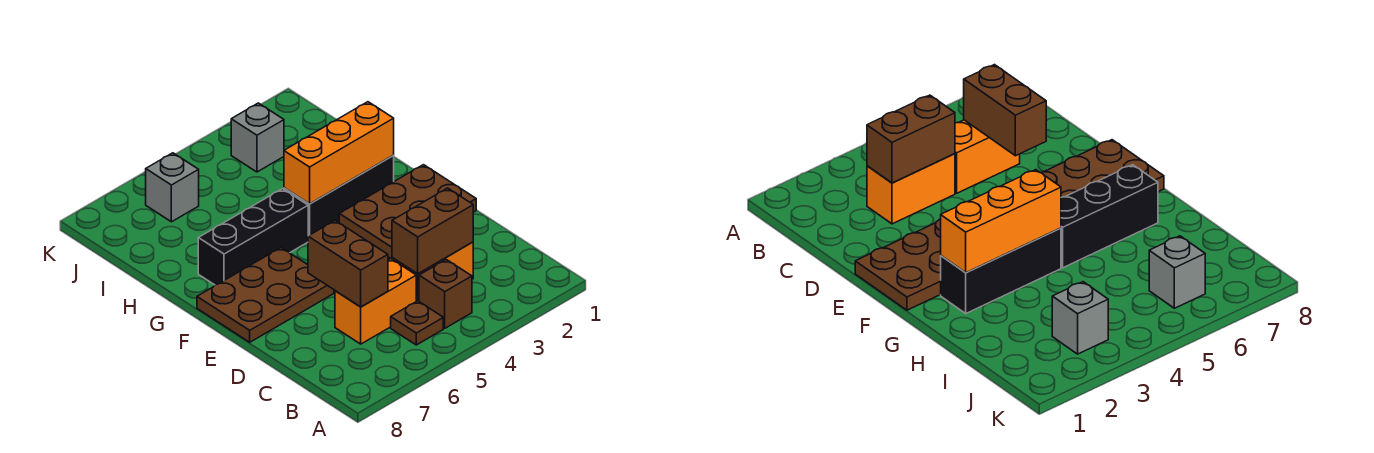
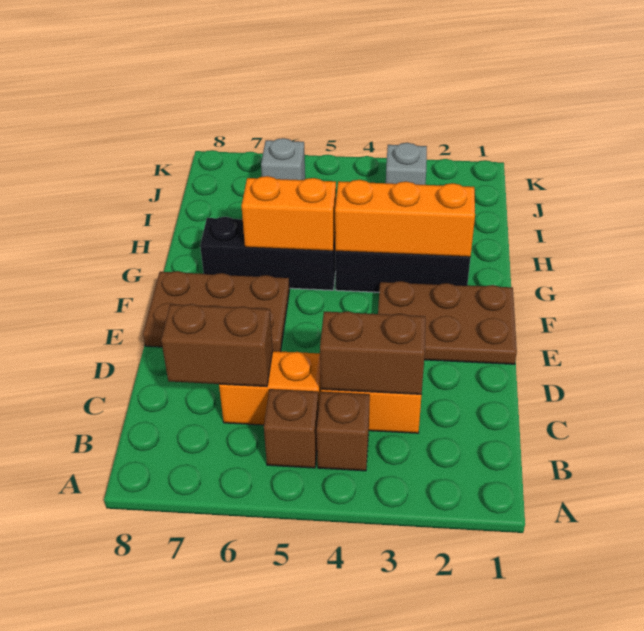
brown plate B5 level 1 -> brown brick B5 level 1
brown brick C6:D6 level 2 -> brown brick C6:C7 level 2
none -> orange brick G5:G6 level 2

